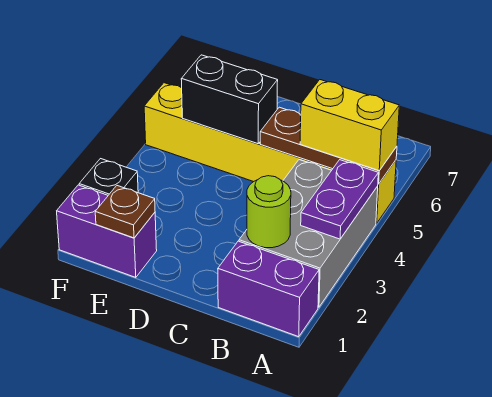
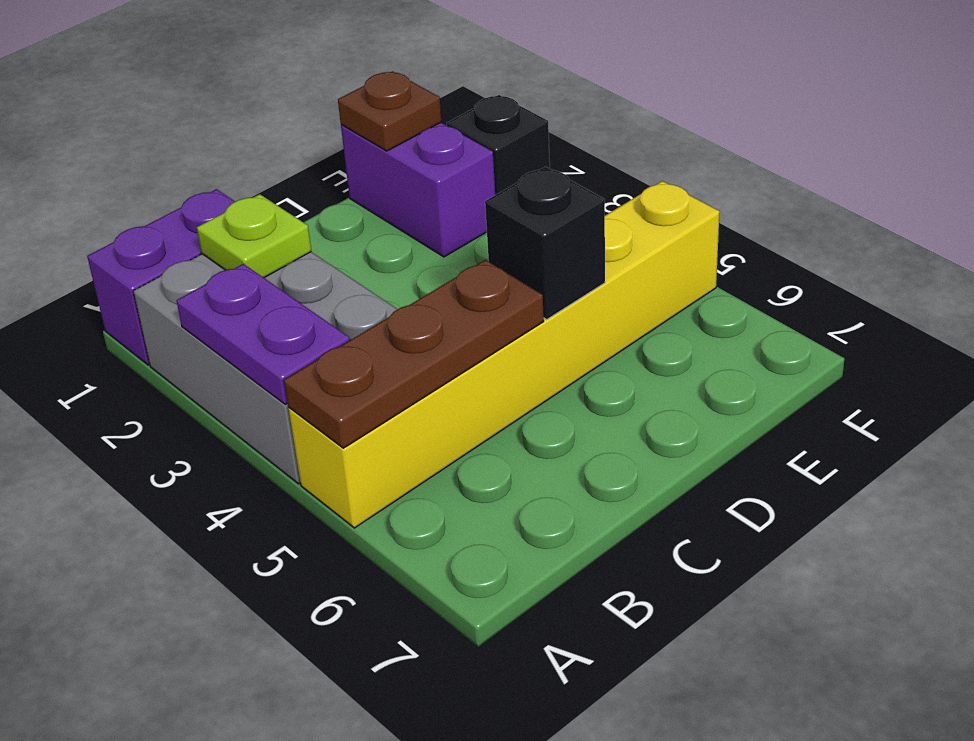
yellow brick A5:B5 level 3 -> none
lime round brick B2 level 2 -> lime plate B2 level 2
black brick D5:E5 level 2 -> black brick D5 level 2
purple brick E1:F1 level 1 -> purple brick E1:E2 level 1

